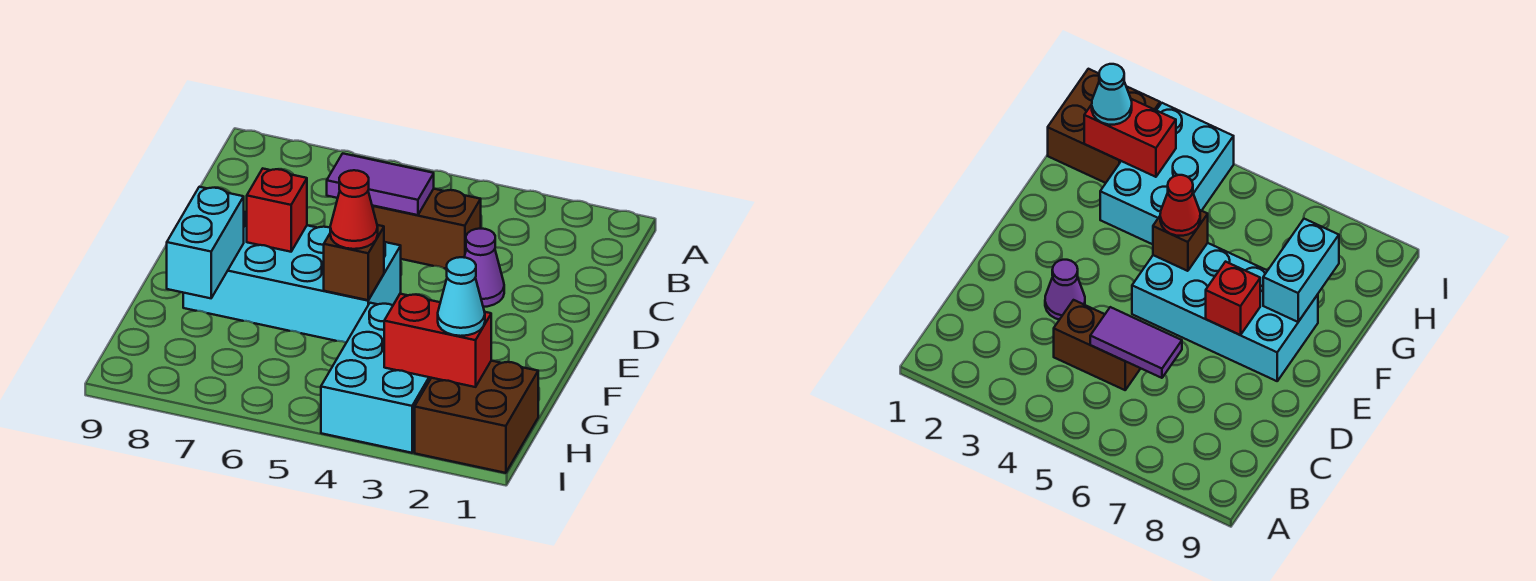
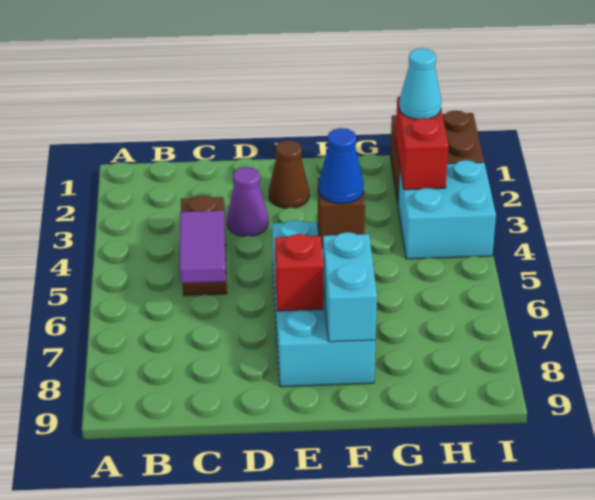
none -> brown cone E2 level 1
red cone F5 level 3 -> blue cone F5 level 3
cyan brick F8:G8 level 2 -> cyan brick F7:F8 level 2
cyan brick G3:I4 level 1 -> cyan brick H3:I4 level 1

